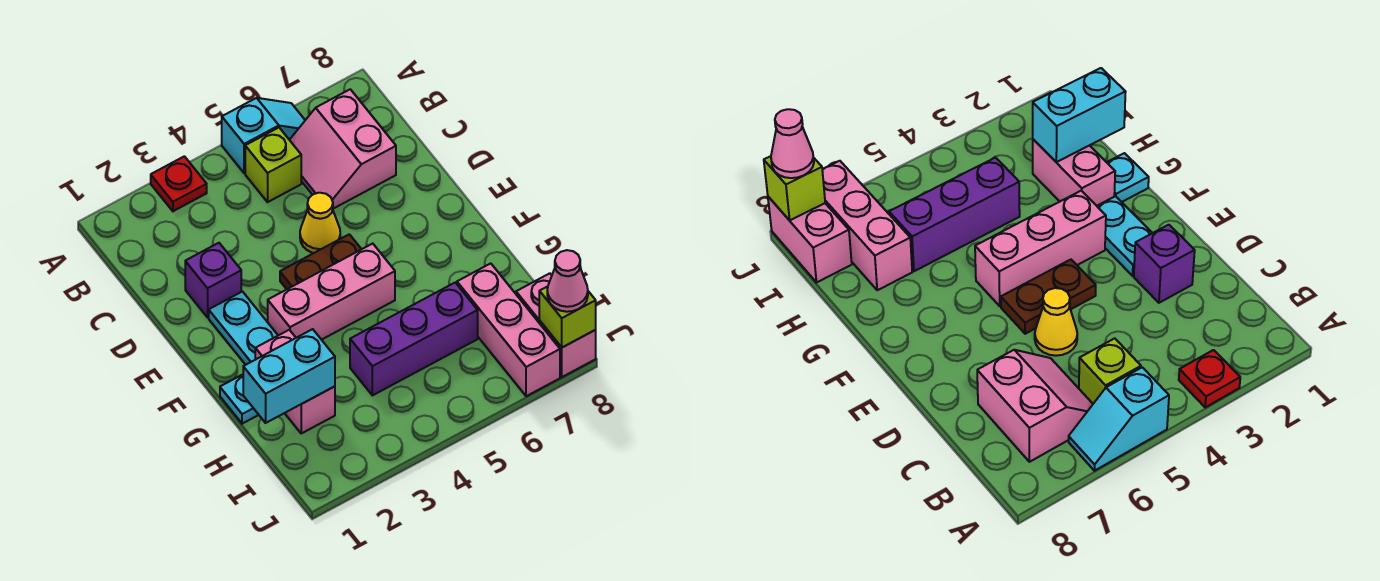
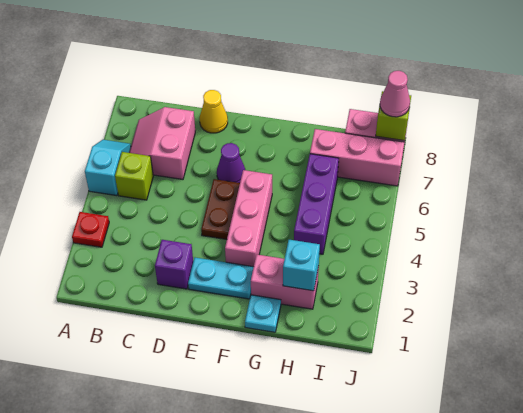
pink slope B6:C7 level 1 top 7 -> pink slope B6:C7 level 1 top C
yellow cone D5 level 1 -> yellow cone D8 level 1
none -> purple cone E6 level 1
cyan brick H1:H2 level 2 -> cyan brick H2 level 2

